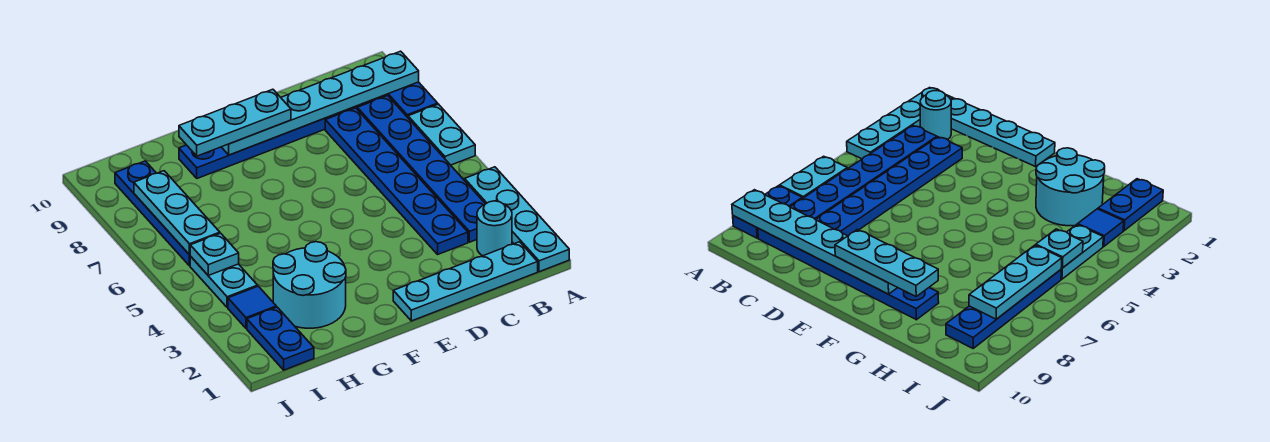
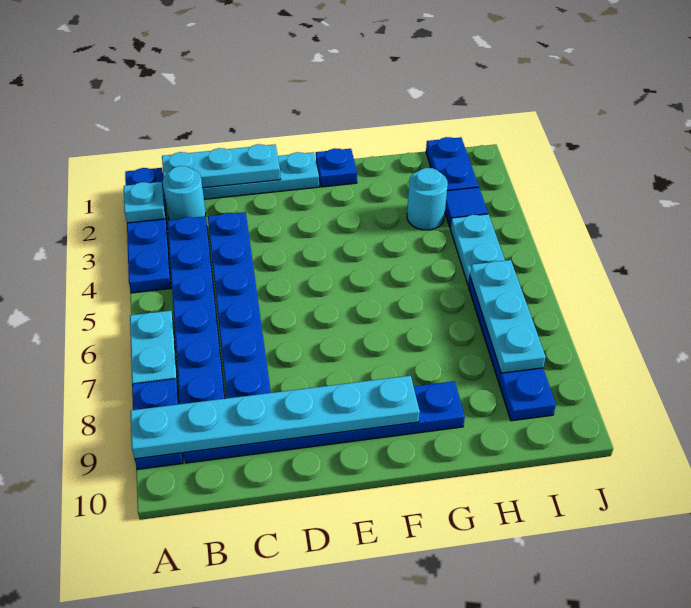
cyan plate A1:A4 level 1 -> blue plate A1:A4 level 1
cyan plate E9:G9 level 3 -> cyan plate B1:D1 level 2
none -> blue plate F1 level 1
cyan round brick G2:H3 level 1 -> cyan round brick H3 level 1
cyan plate I5 level 2 -> cyan plate A2 level 2

